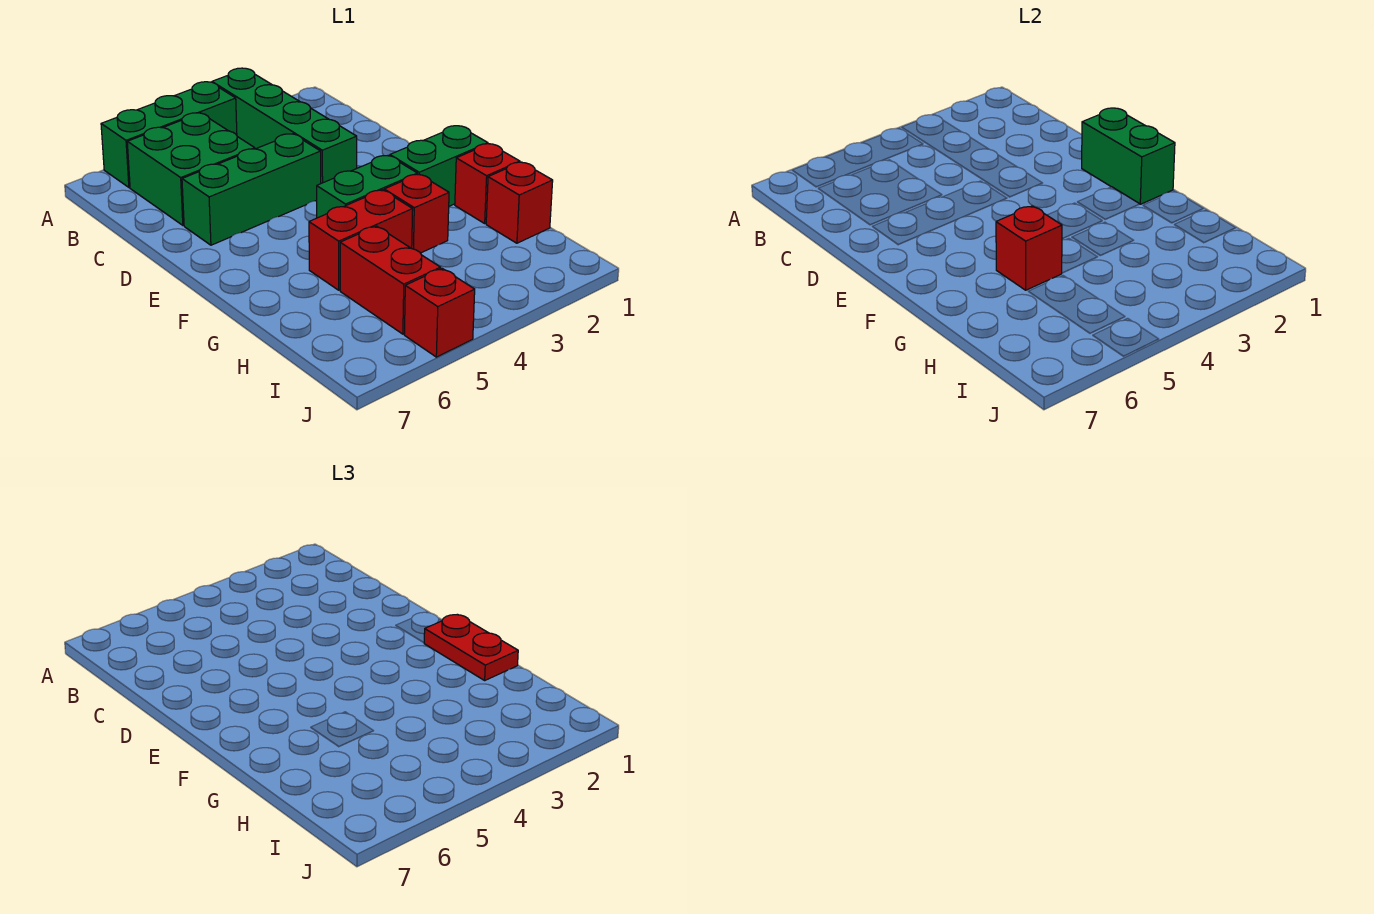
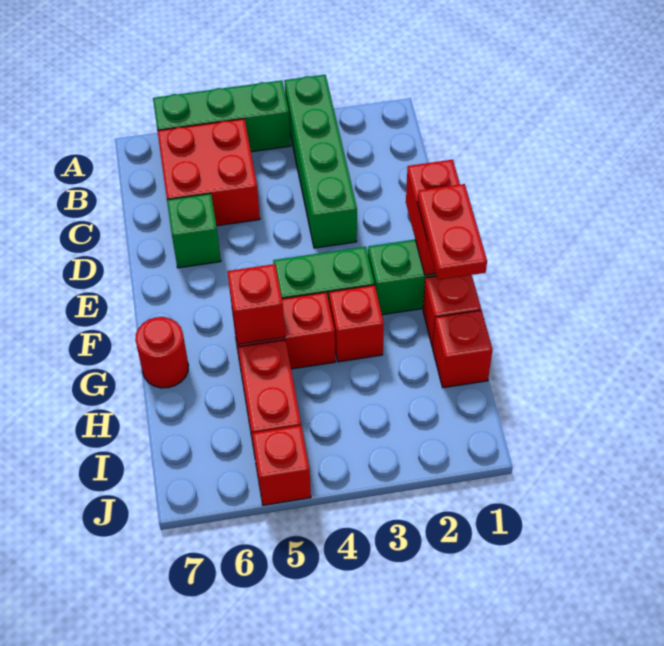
green brick B5:C6 level 1 -> red brick B5:C6 level 1
green brick D4:D6 level 1 -> green brick D6 level 1
green brick E1:F1 level 2 -> red brick E1:F1 level 2
none -> red round brick G7 level 1

